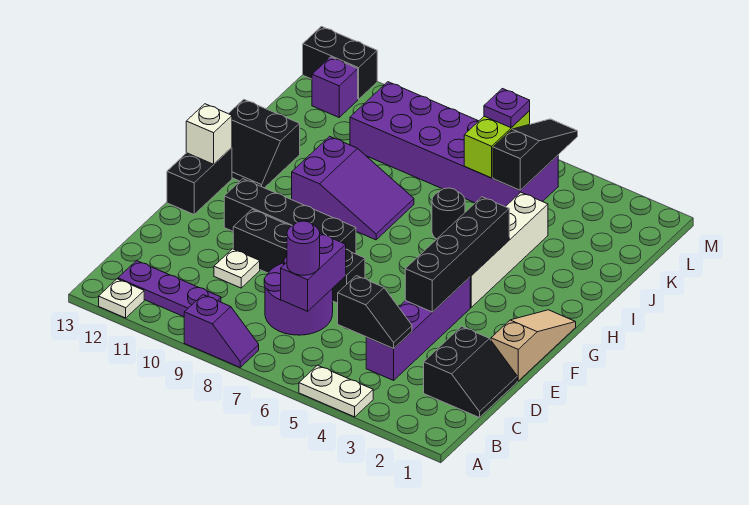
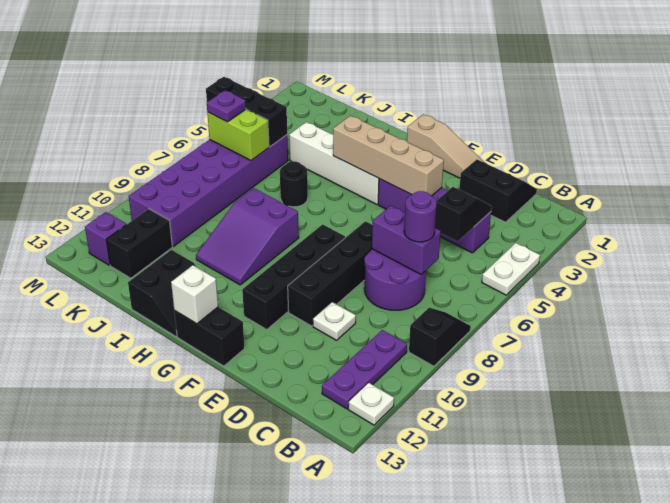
purple slope A8:A9 level 1 top 9 -> black slope A8:A9 level 1 top 9
tan slope E1:G1 level 1 top E -> tan slope E1:G1 level 1 top G
black brick E4:H4 level 2 -> tan brick E4:H4 level 2
purple slope H8:I10 level 1 top 10 -> purple slope H8:I10 level 1 top 8
black slope K5:M5 level 2 top K -> black brick K5:M5 level 2
black brick M12:M13 level 1 -> black brick K11:K12 level 1

